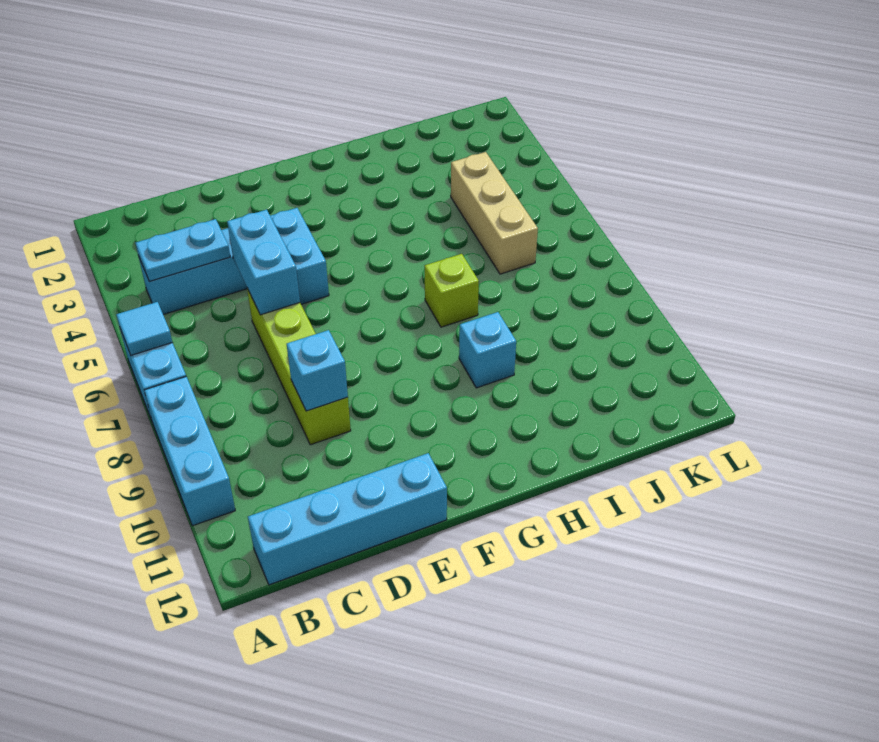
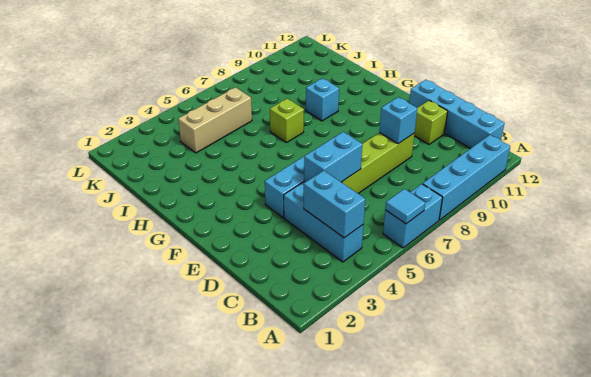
cyan brick A8:A10 level 1 -> cyan brick A8:A11 level 1
cyan plate B4:C4 level 2 -> cyan brick B4:C4 level 2
none -> lime brick D11 level 1

